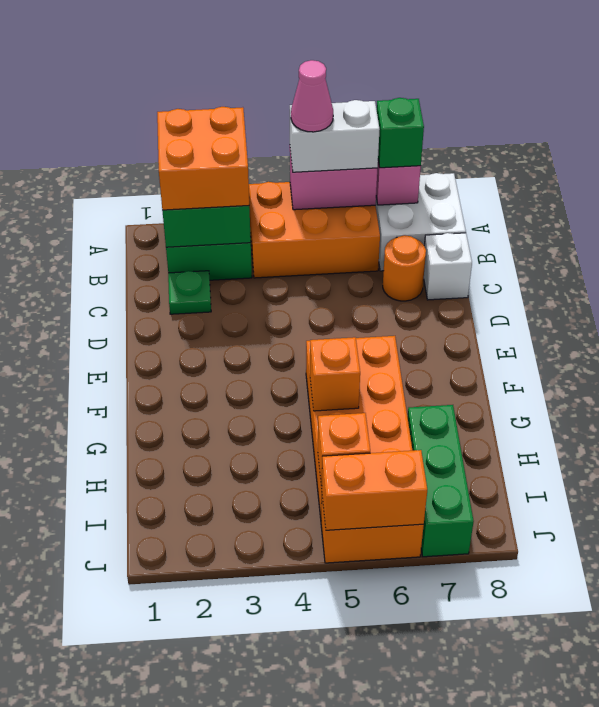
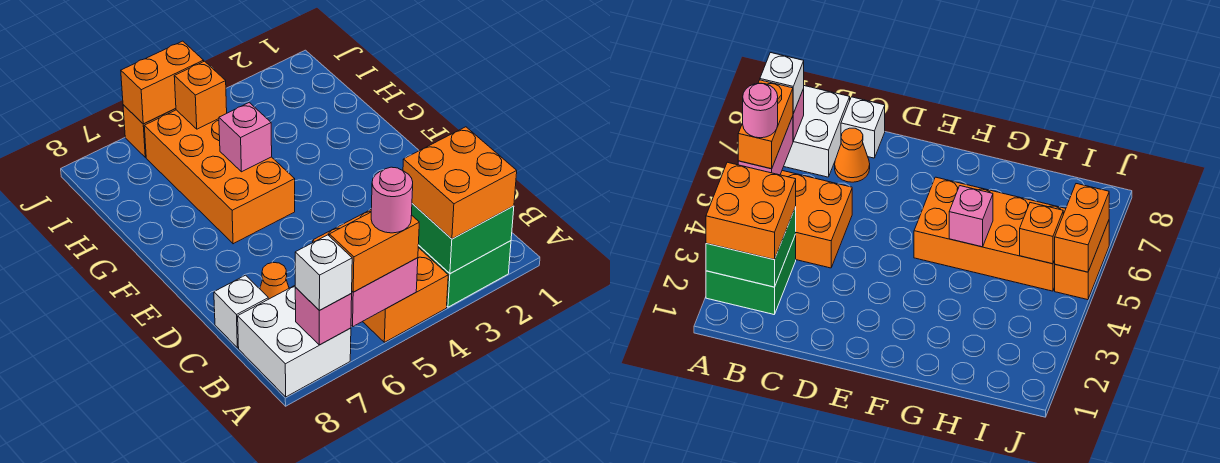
orange brick A4:B6 level 1 -> orange brick A4:C5 level 1
white brick A5:A6 level 3 -> orange brick A5:A6 level 3
pink cone A5 level 4 -> pink round brick A5 level 4
green brick A7 level 3 -> white brick A7 level 3
green plate C2 level 1 -> none
orange round brick C7 level 1 -> orange cone C7 level 1
orange brick G5 level 2 -> pink brick G5 level 2
green brick H7:J7 level 1 -> none

